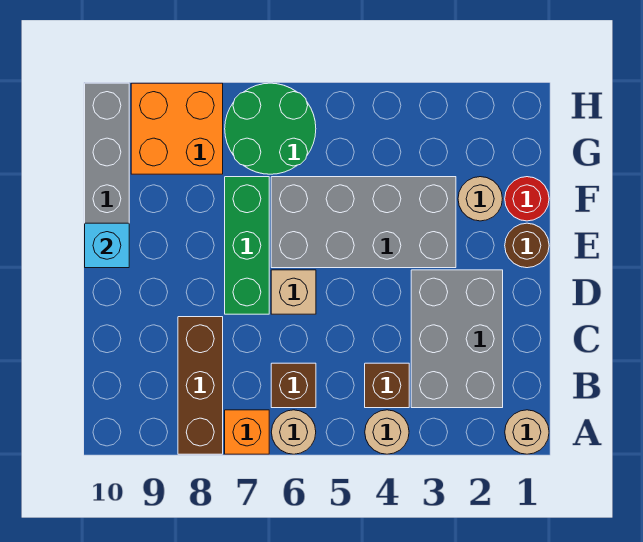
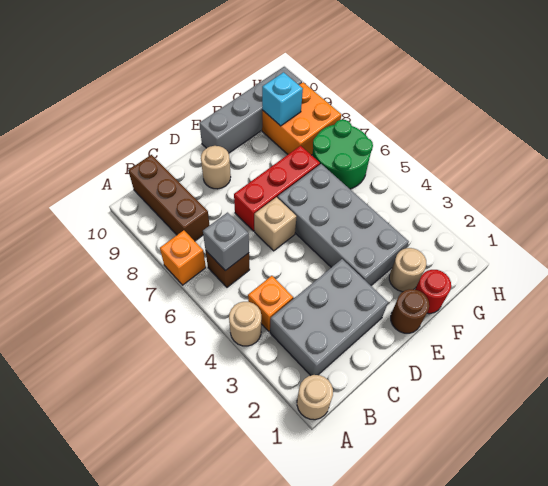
tan round brick A6 level 1 -> tan round brick D9 level 1
brown brick A8:C8 level 1 -> brown brick B8:B10 level 1
brown brick B4 level 1 -> orange brick B4 level 1
none -> grey brick B6 level 2
green brick D7:F7 level 1 -> red brick D7:F7 level 1
cyan brick E10 level 2 -> cyan brick G9 level 2

